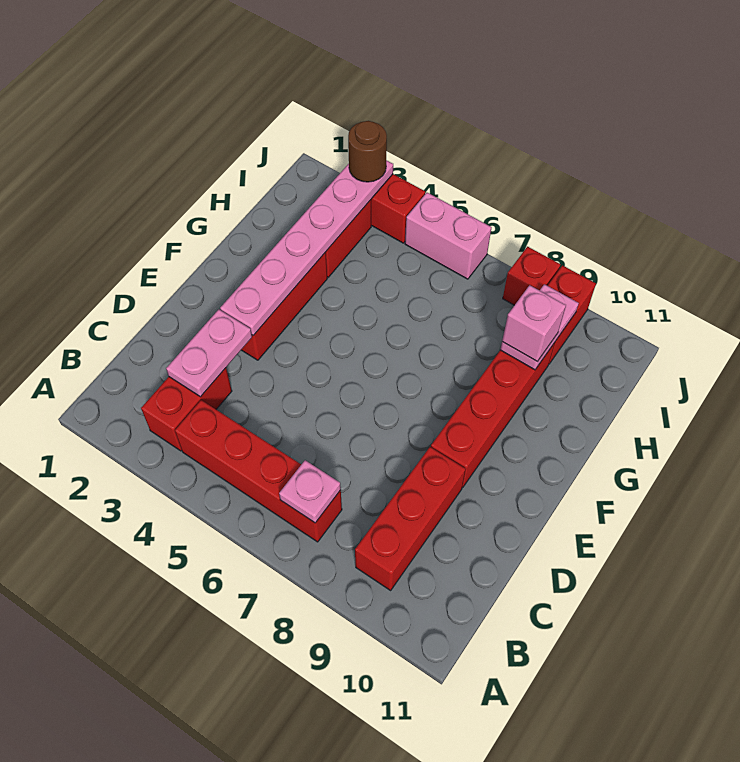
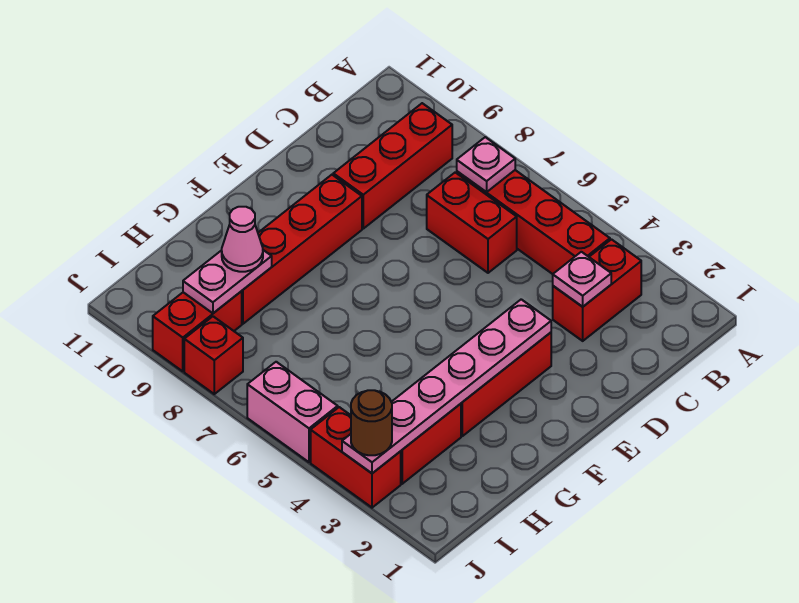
pink plate C3:D3 level 2 -> pink plate C3 level 2
none -> red brick C6:C7 level 1
pink brick H9 level 3 -> pink cone H9 level 3

